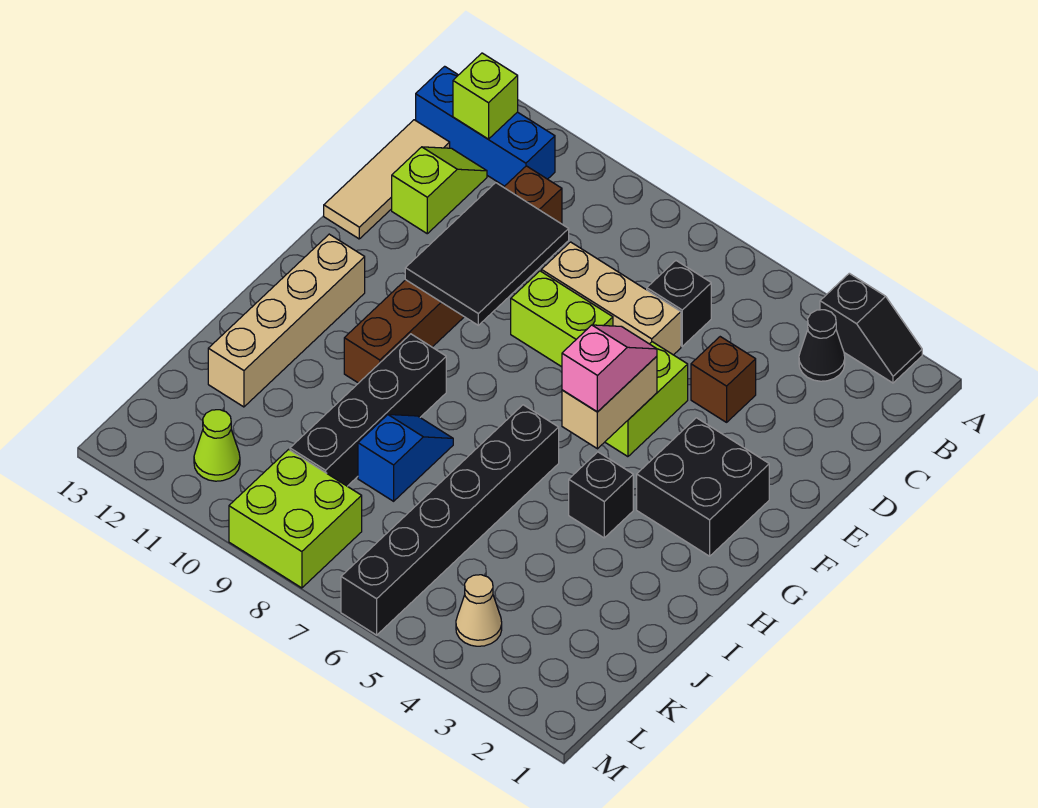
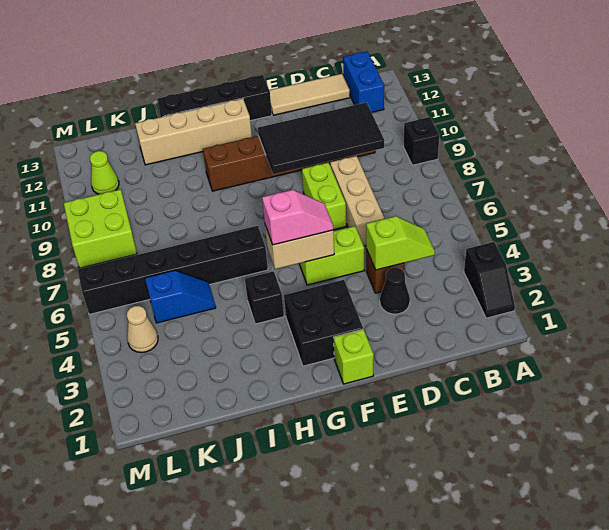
black cone B3 level 1 -> black cone D3 level 1
blue brick B11:B13 level 1 -> blue brick B12:B13 level 1
lime brick B12 level 2 -> lime brick F1 level 1
black brick C6 level 1 -> black brick A9 level 1
lime slope C12:D12 level 1 top D -> lime slope C4:D4 level 2 top D
black tile D9:F10 level 2 -> black tile C9:F10 level 2
black brick H9:K9 level 1 -> black brick F13:I13 level 1
blue slope I8:J8 level 1 top J -> blue slope J5:K5 level 1 top K

